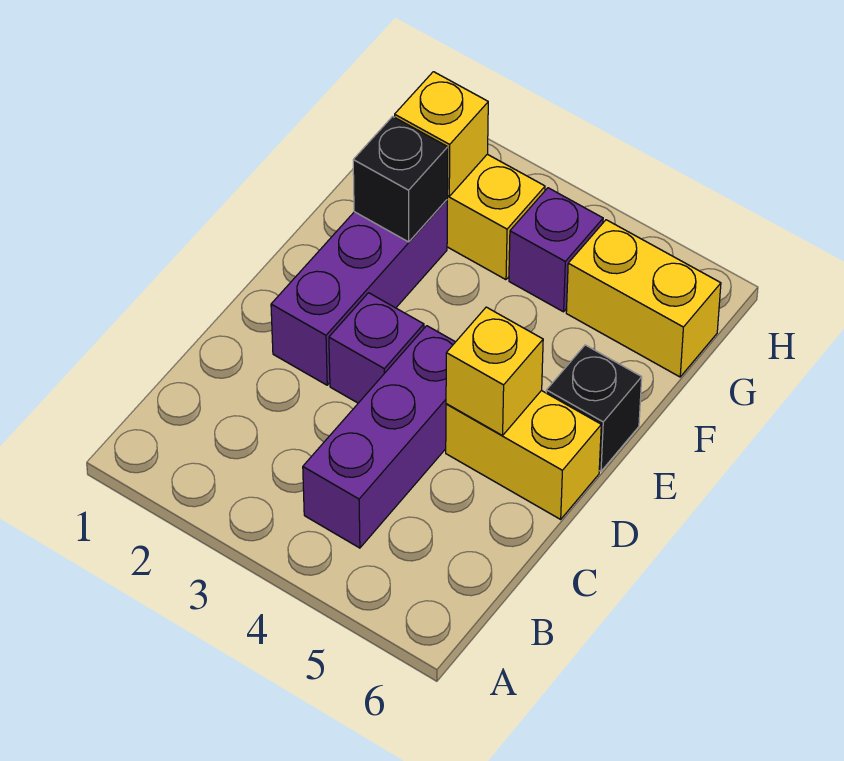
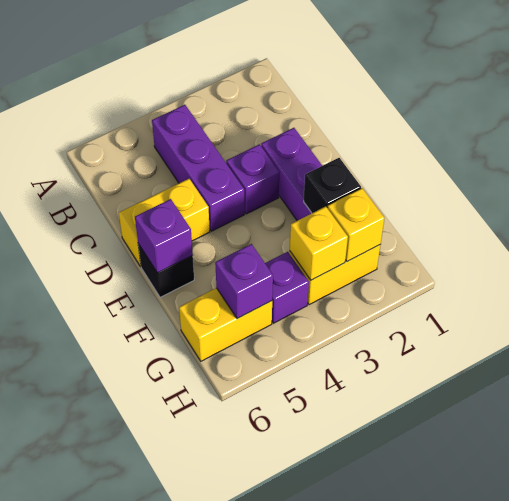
yellow brick D5 level 2 -> yellow brick G3 level 2
none -> purple brick E6 level 2
none -> purple brick G5 level 2

